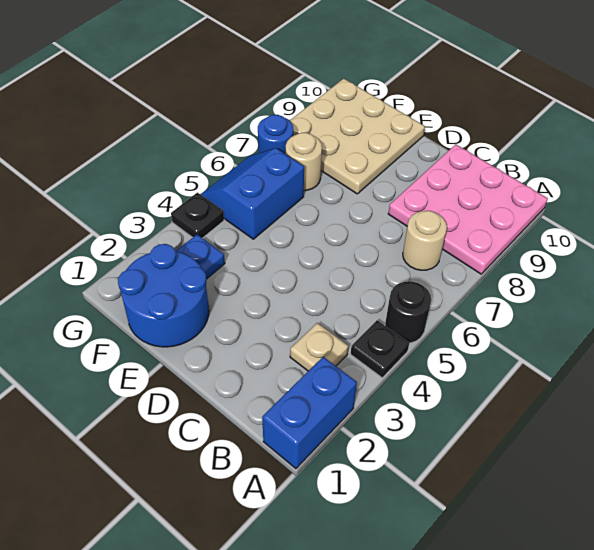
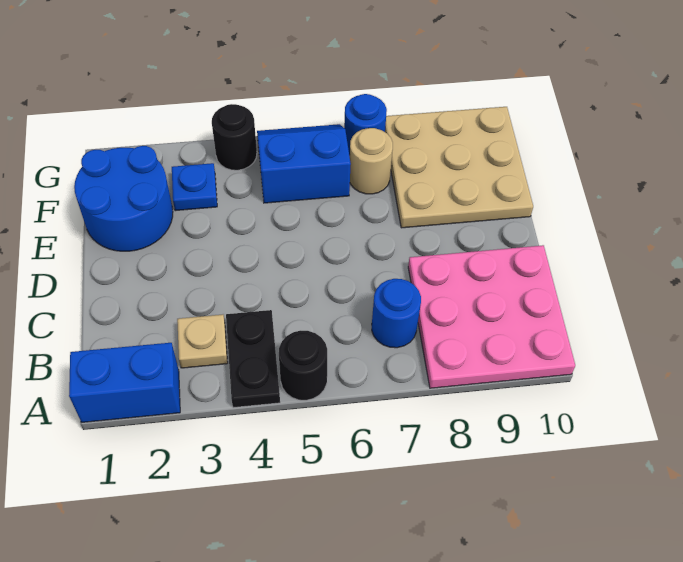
black plate A4 level 1 -> black plate A4:B4 level 1
tan round brick B7 level 1 -> blue round brick B7 level 1
black plate G4 level 1 -> black round brick G4 level 1

